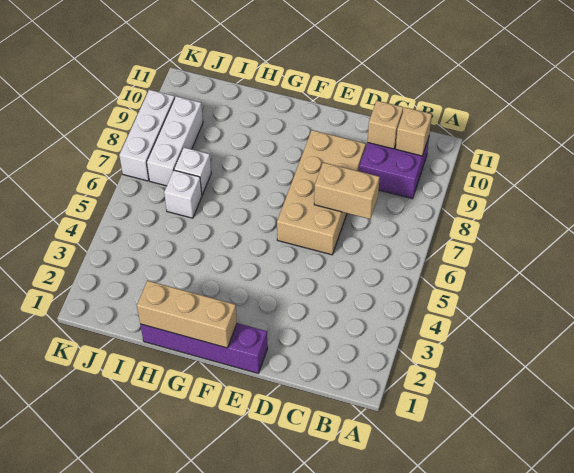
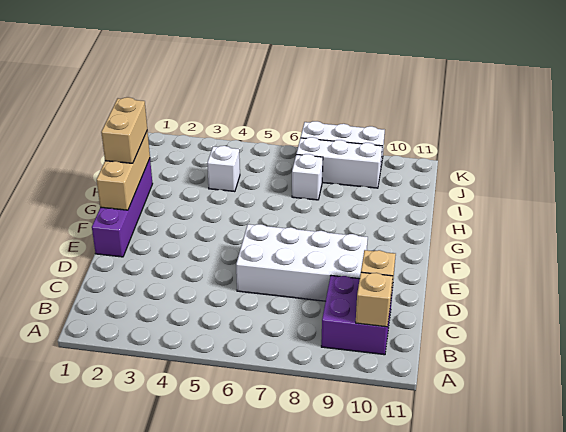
tan brick C7:D7 level 2 -> tan brick G1:H1 level 3
tan brick D6:E9 level 1 -> white brick D6:E9 level 1
white brick I6 level 1 -> white brick I4 level 1

